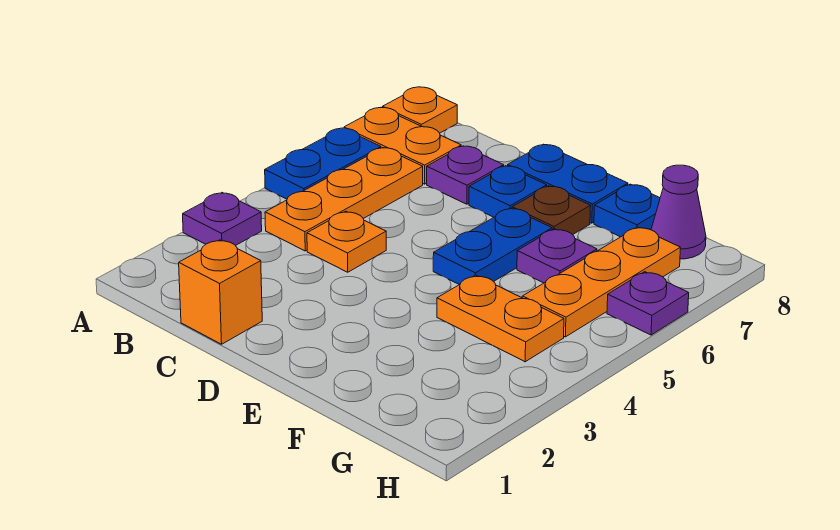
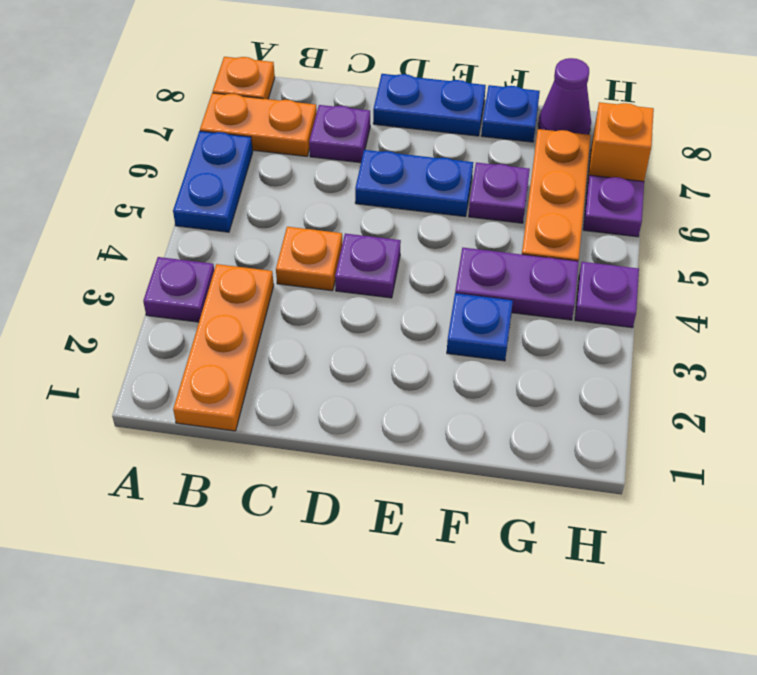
orange plate B4:B6 level 1 -> orange plate B1:B3 level 1
orange brick C1 level 1 -> orange brick H7 level 1
none -> purple plate D4 level 1
blue plate D7 level 1 -> blue plate F3 level 1
blue plate E5:E6 level 1 -> blue plate D6:E6 level 1
brown plate E7 level 1 -> none
orange plate F4:G4 level 1 -> purple plate F4:G4 level 1
none -> purple plate H4 level 1

